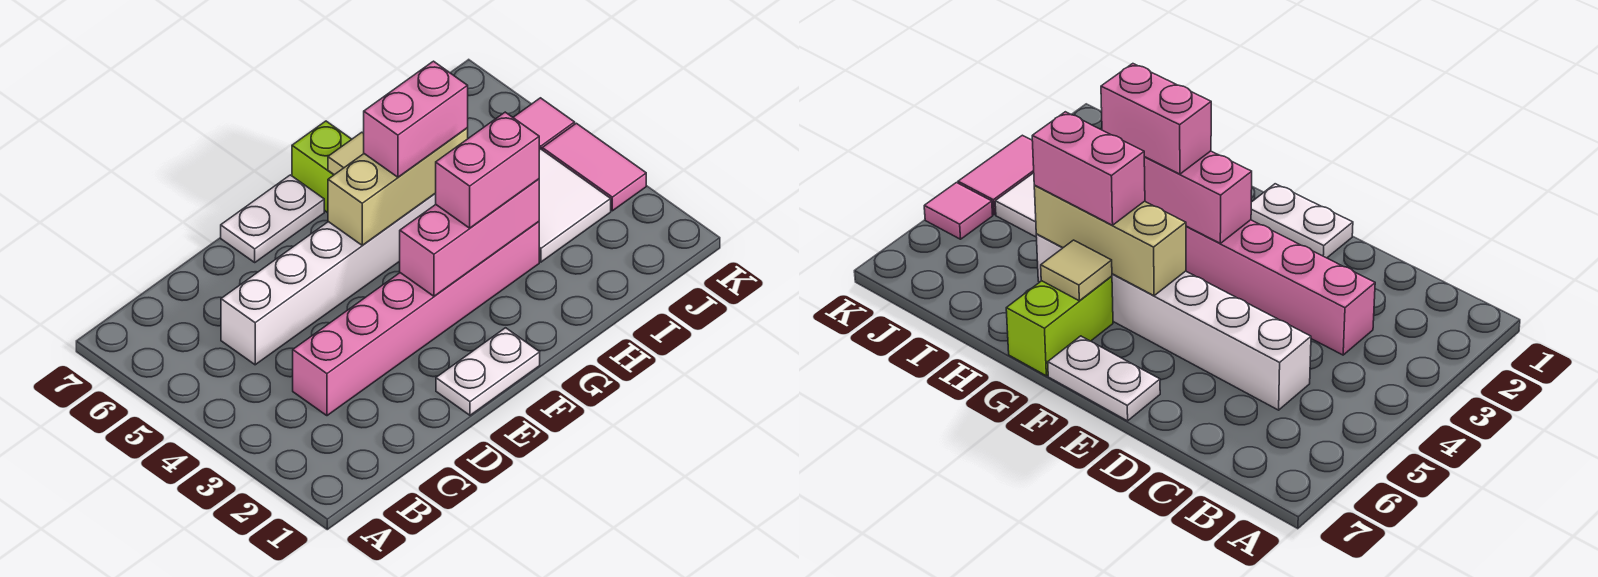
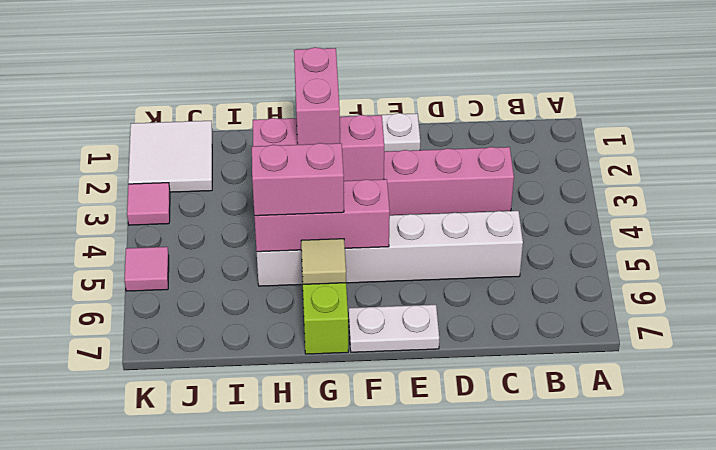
tan brick F5:H5 level 2 -> pink brick F5:H5 level 2
pink brick G3:H3 level 3 -> pink brick G2:G3 level 3
white tile I3:J4 level 1 -> white tile J1:K2 level 1
pink tile K3:K4 level 1 -> pink tile K3 level 1

